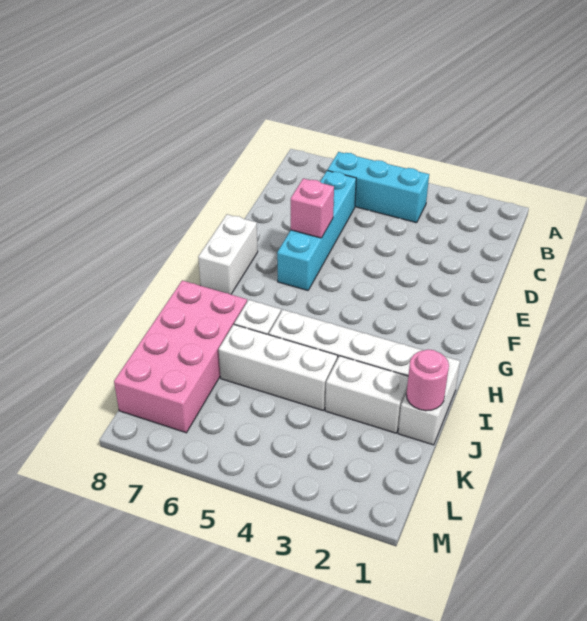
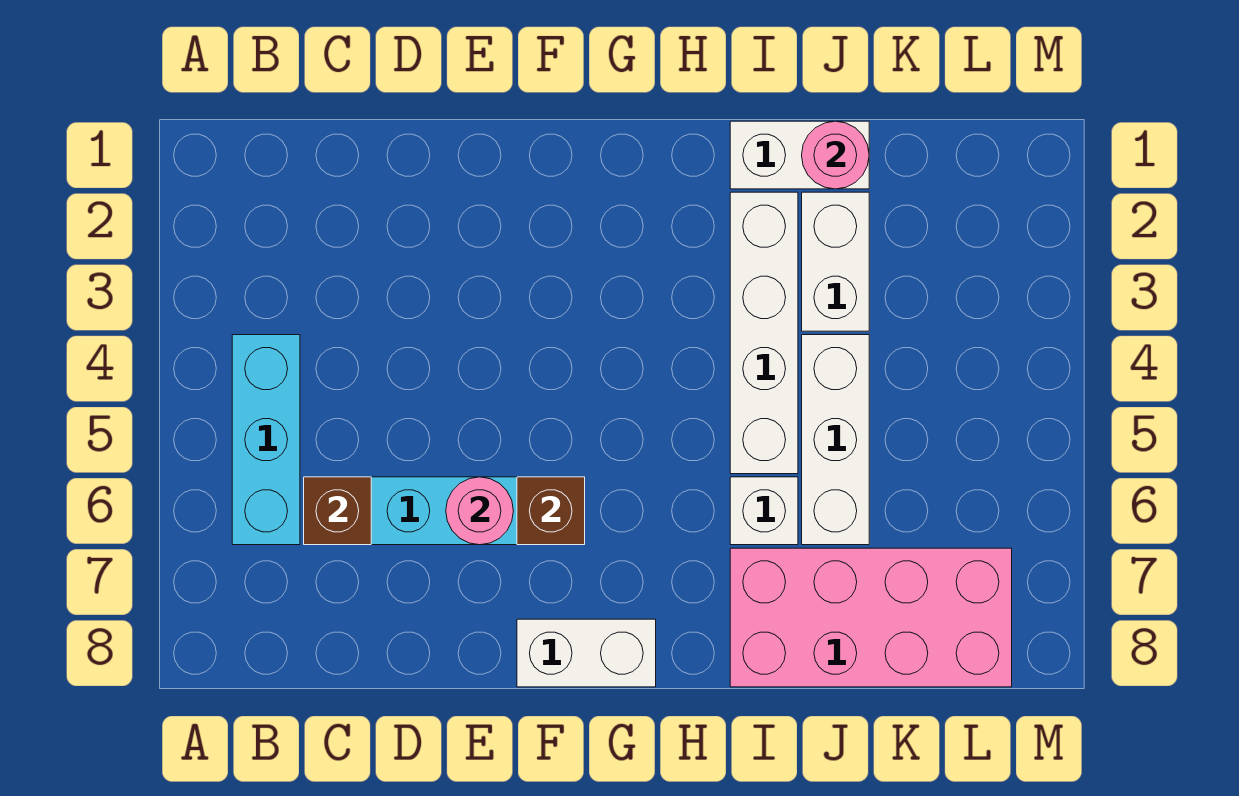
none -> brown brick C6 level 2
pink brick E6 level 2 -> pink round brick E6 level 2
none -> brown brick F6 level 2

